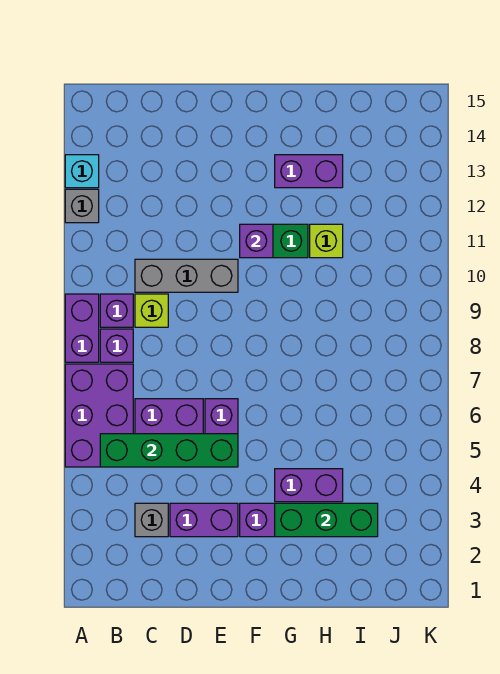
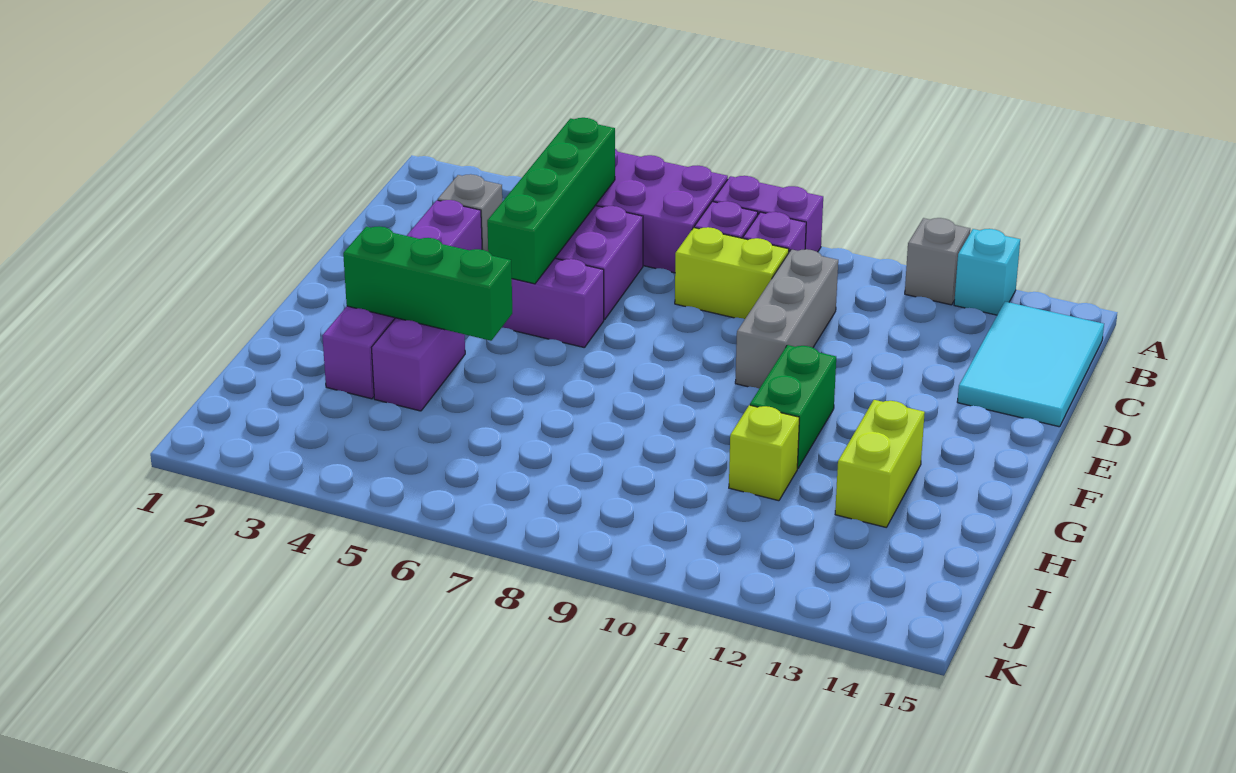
none -> cyan tile B14:D15 level 1
lime brick C9 level 1 -> lime brick C8:C9 level 1
purple brick F11 level 2 -> none
green brick G3:I3 level 2 -> green brick G3:G5 level 2
purple brick G13:H13 level 1 -> lime brick G13:H13 level 1

